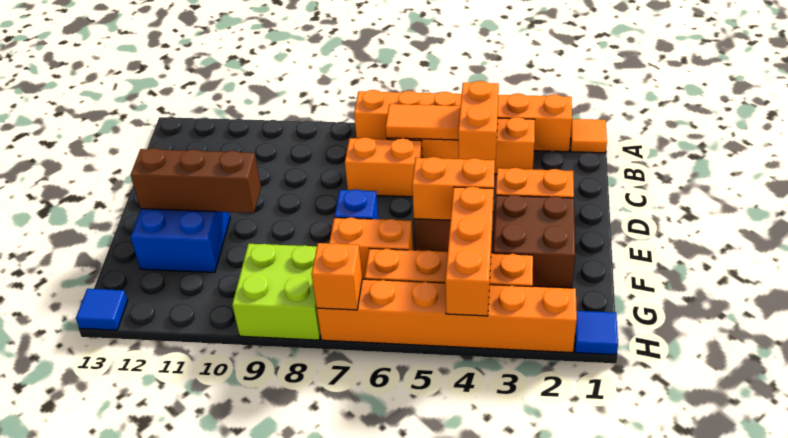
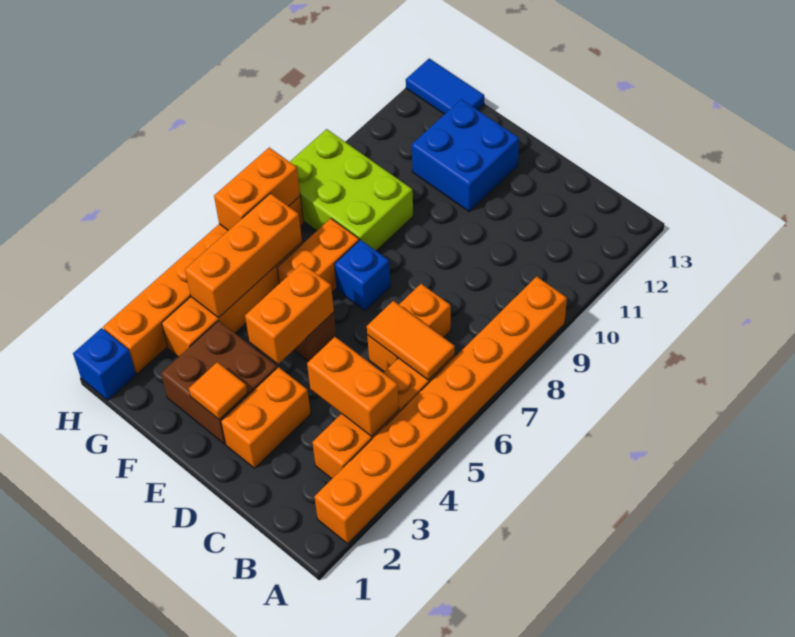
orange tile A1 level 1 -> orange tile E2 level 2
orange brick A2:A7 level 1 -> orange brick A2:A9 level 1
orange tile B5:B6 level 2 -> orange tile B6:C6 level 2
brown brick E10:E12 level 2 -> none
orange brick F4:H4 level 2 -> orange brick G4:G6 level 2
lime brick G8:H9 level 1 -> lime brick F8:H9 level 1
blue tile H1 level 1 -> blue brick H1 level 1
orange brick H7 level 2 -> orange brick H6:H7 level 2
blue tile H13 level 1 -> blue tile G13:H13 level 1

